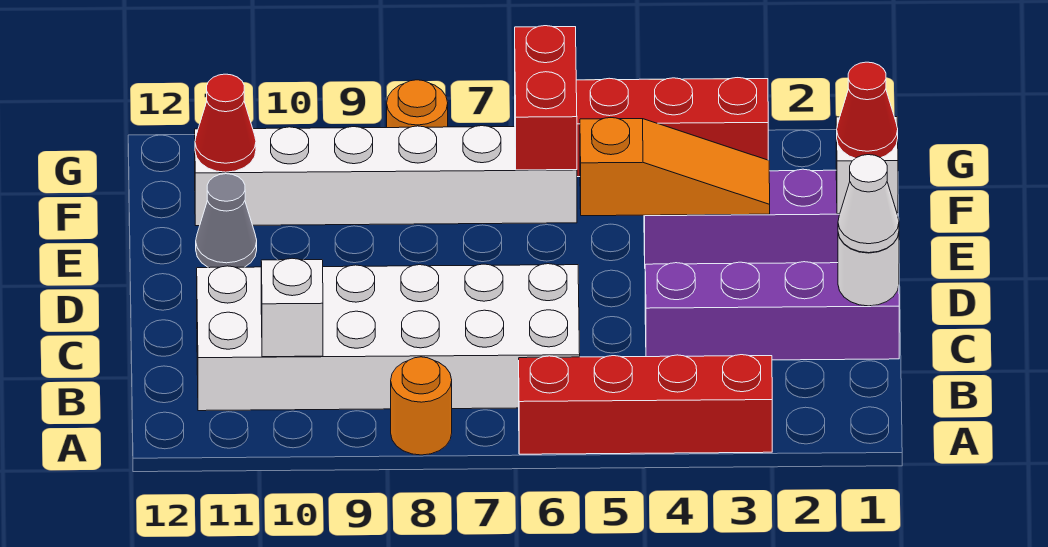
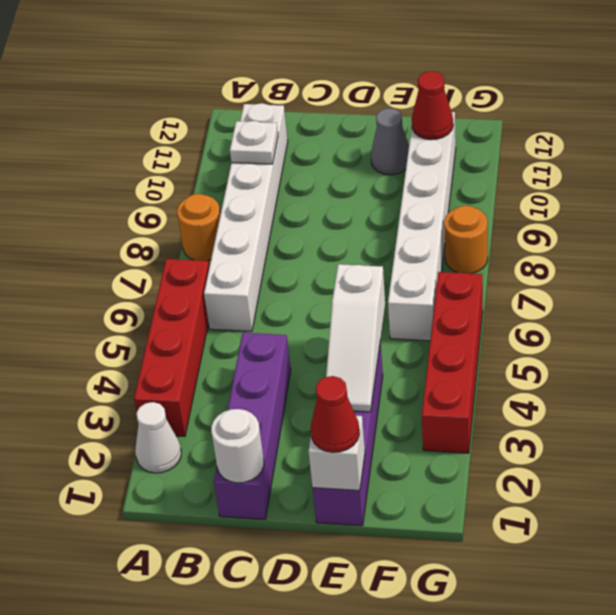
white brick B6:C11 level 1 -> white brick B6:B11 level 1
white brick B10 level 2 -> white plate B10 level 2
white cone C1 level 3 -> white cone A2 level 1
orange slope E3:E5 level 2 top 5 -> white slope E3:E5 level 2 top 5
red brick F6:G6 level 2 -> none

